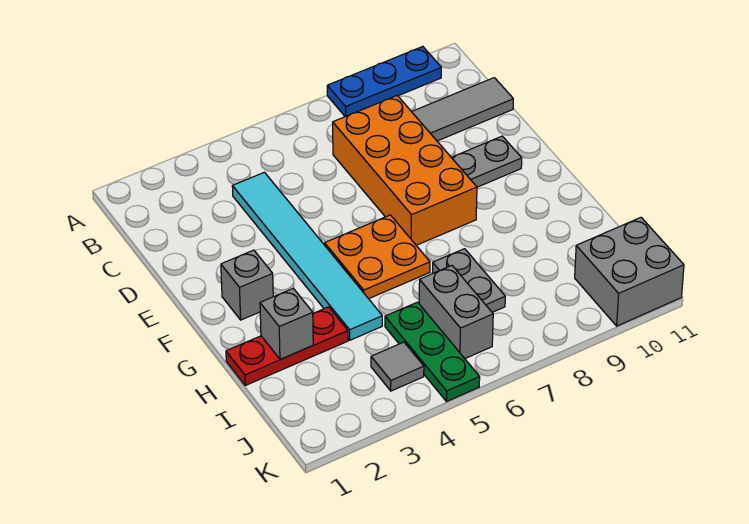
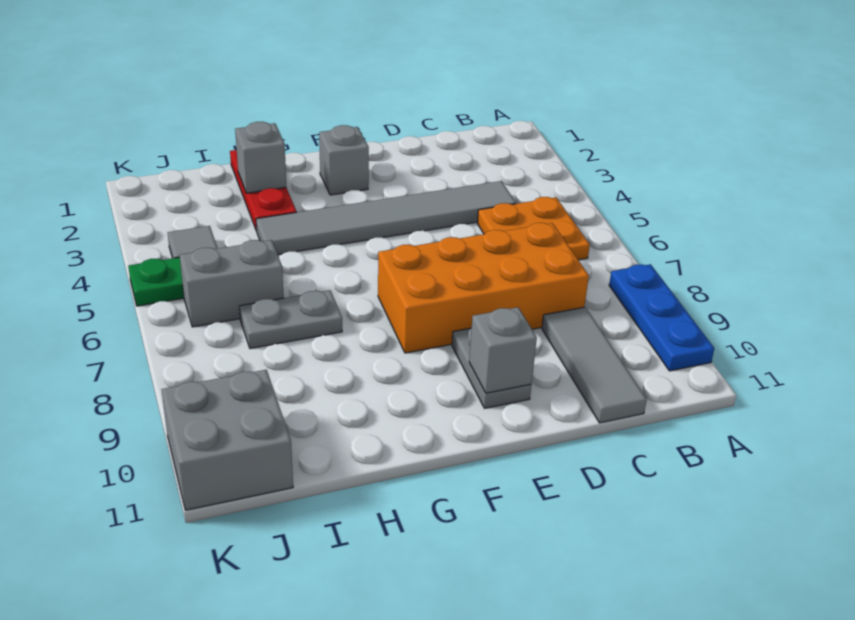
cyan tile C4:H4 level 1 -> grey tile C4:H4 level 1
none -> grey brick E10 level 2
orange plate F5:G6 level 1 -> orange plate B5:C6 level 1

